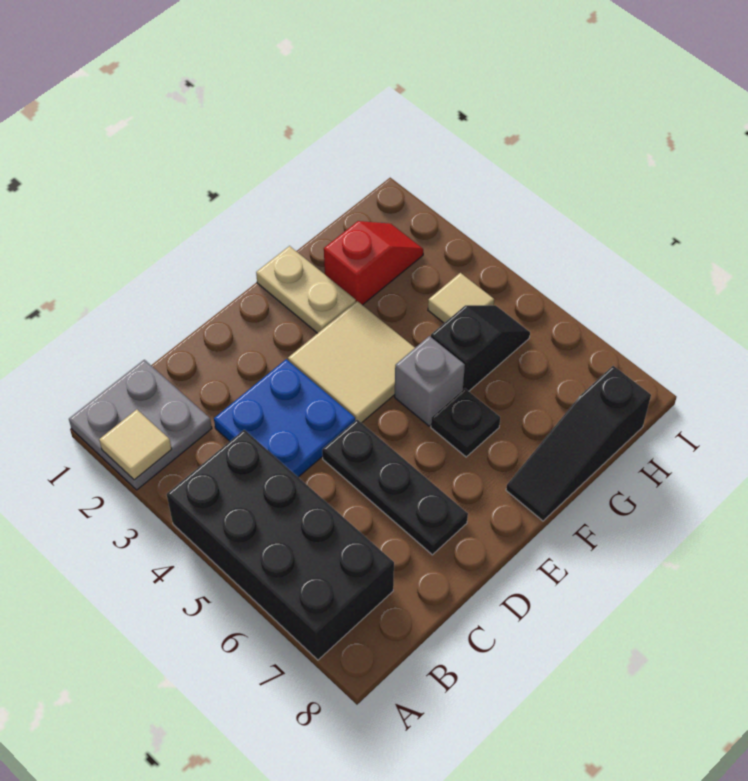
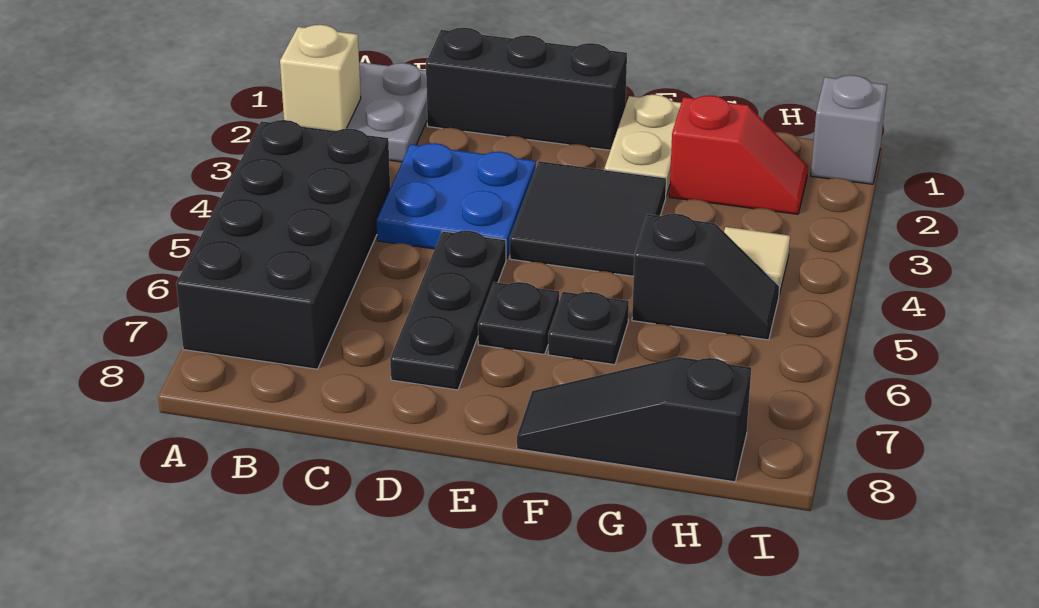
tan tile A2 level 2 -> tan brick A2 level 2
none -> black brick C1:E1 level 1
tan tile E3:F4 level 1 -> black tile E3:F4 level 1
none -> black plate E6 level 1
grey brick F5 level 1 -> grey brick I1 level 1

